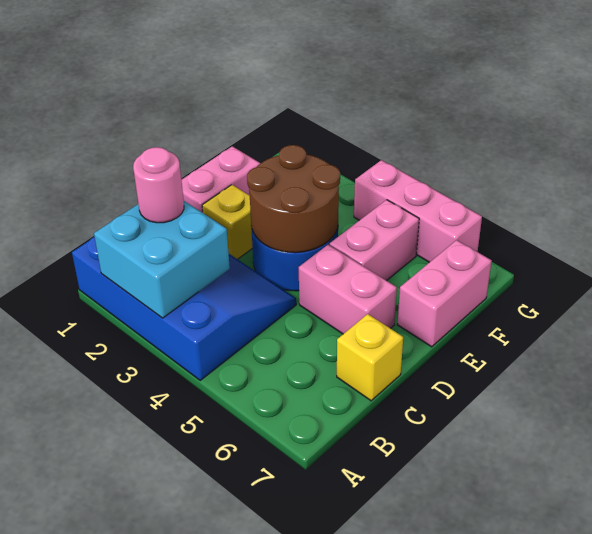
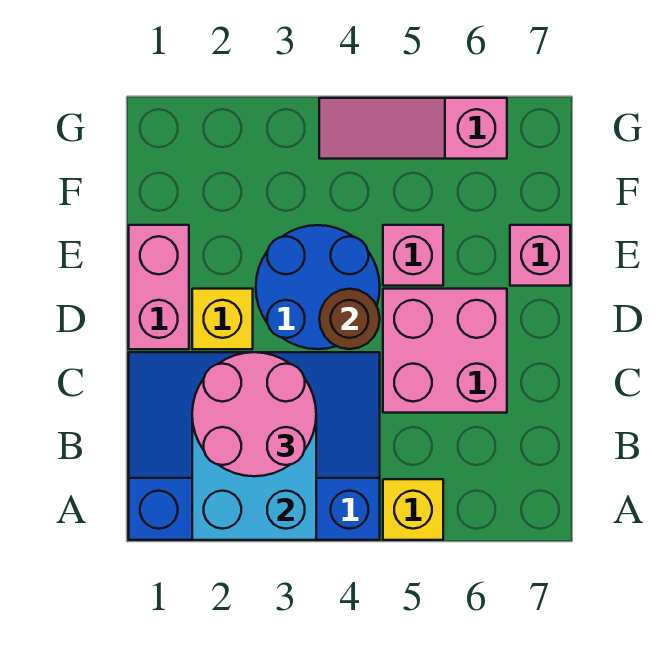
pink round brick B2 level 3 -> pink round brick B2:C3 level 3
yellow brick C7 level 1 -> yellow brick A5 level 1
brown round brick D3:E4 level 2 -> brown round brick D4 level 2
pink brick D5:D6 level 1 -> pink brick C5:D6 level 1
pink brick E5:F5 level 1 -> pink brick E5 level 1
pink brick E7:F7 level 1 -> pink brick E7 level 1
pink brick G4:G6 level 1 -> pink slope G4:G6 level 1 top 6

